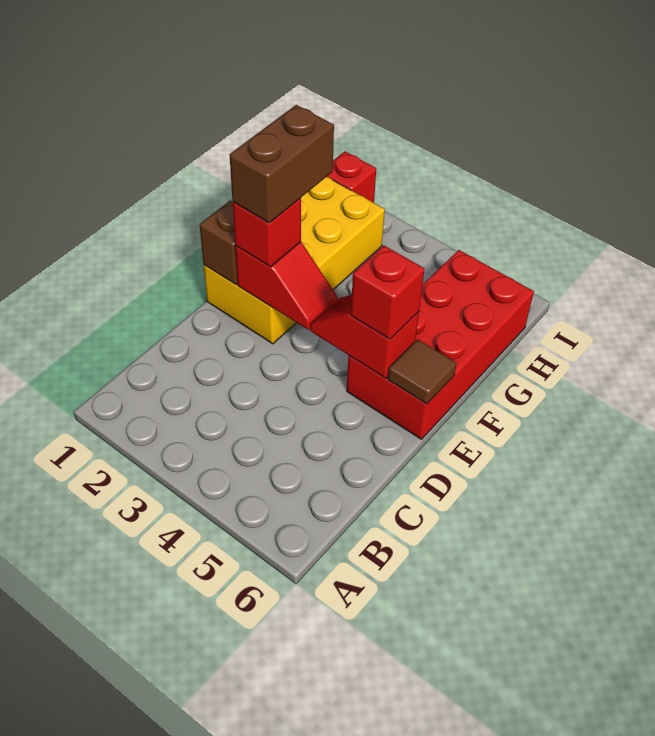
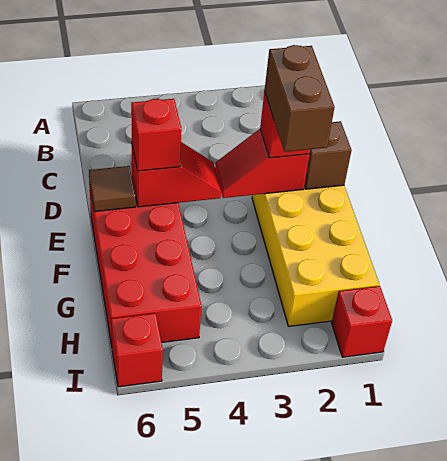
none -> red brick I6 level 1

